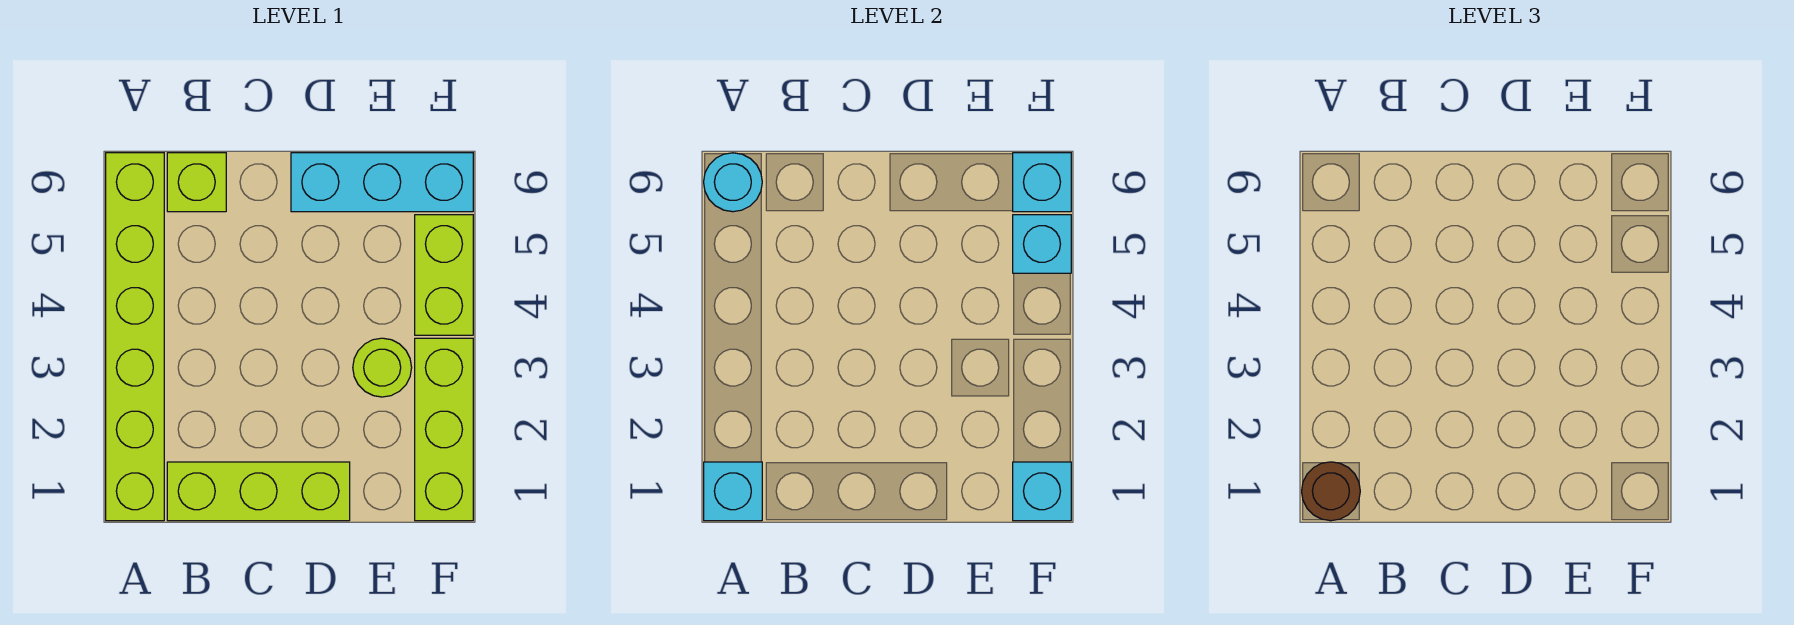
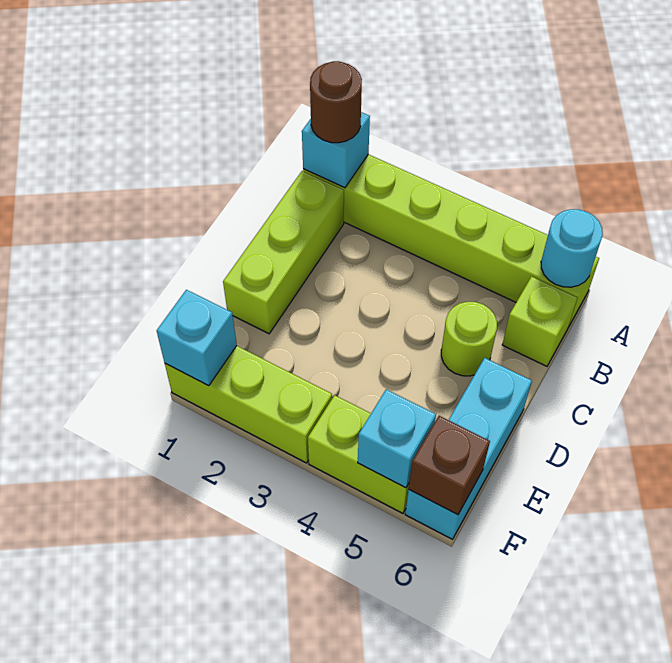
lime round brick E3 level 1 -> lime round brick C5 level 1
cyan brick F6 level 2 -> brown brick F6 level 2

